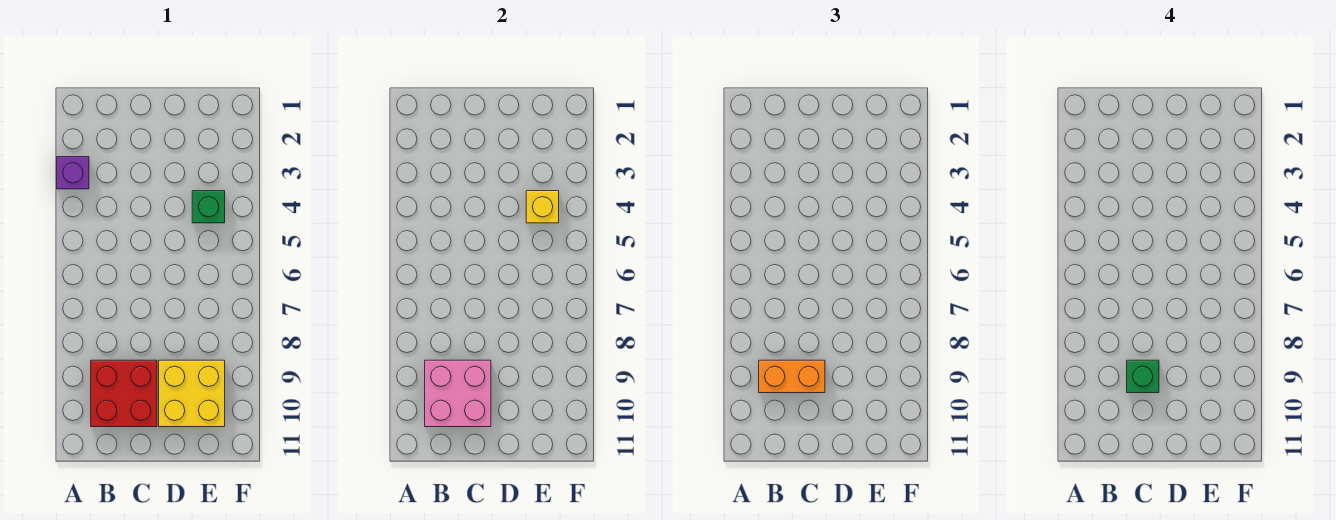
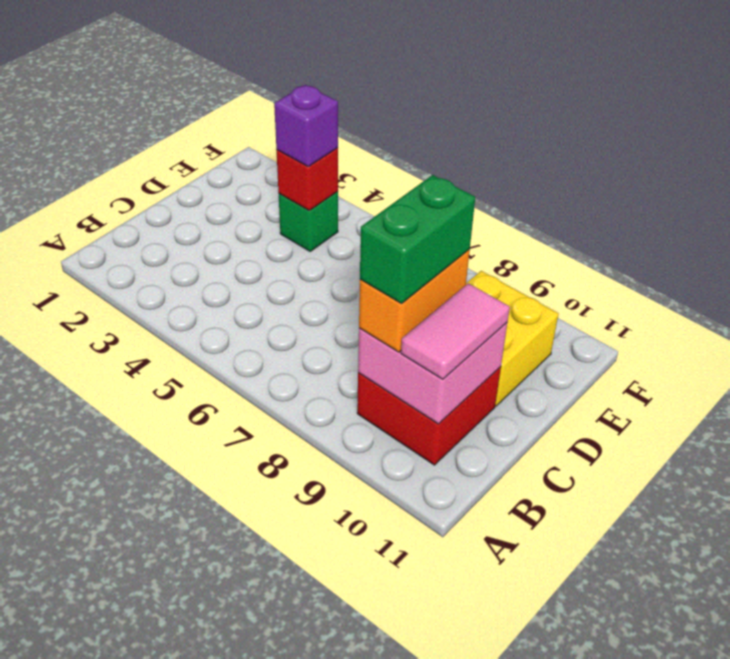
purple brick A3 level 1 -> purple brick E4 level 3
none -> pink tile B10:C10 level 3
green brick C9 level 4 -> green brick B9:C9 level 4
yellow brick E4 level 2 -> red brick E4 level 2

